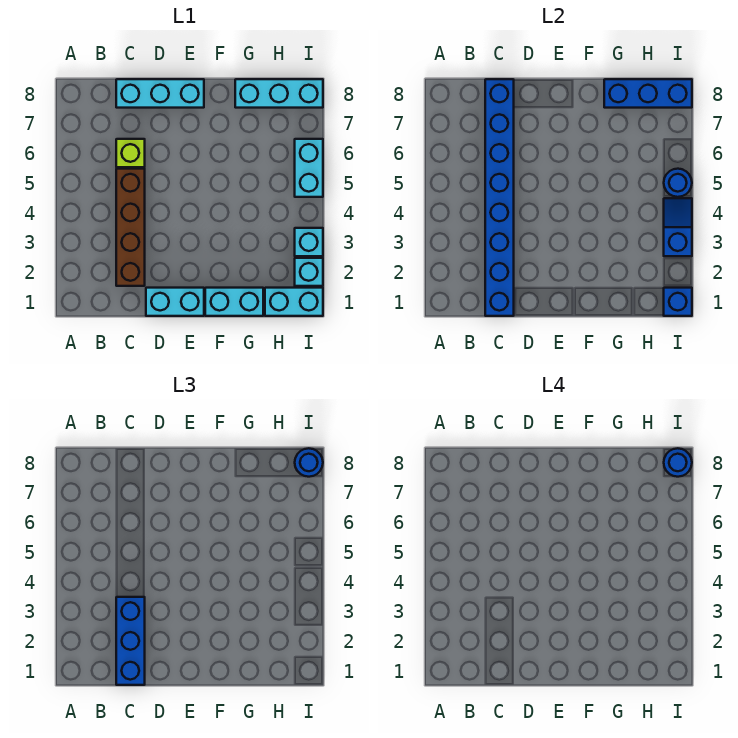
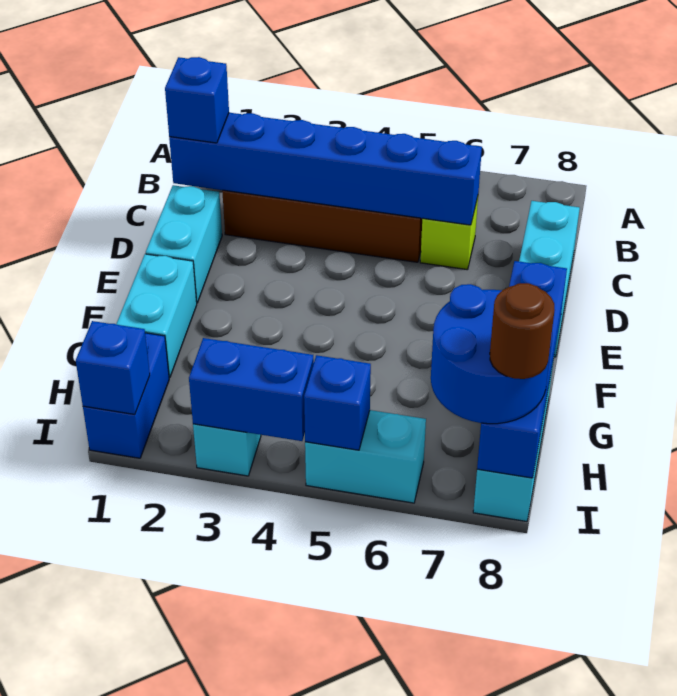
blue brick C1:C8 level 2 -> blue brick C1:C6 level 2
blue brick C1:C3 level 3 -> blue brick C1 level 3
blue brick G8:I8 level 2 -> blue brick F8:I8 level 2
cyan brick H1:I1 level 1 -> blue brick H1:I1 level 1
cyan brick I2 level 1 -> none
blue slope I3:I4 level 2 top 3 -> blue brick I3:I4 level 2
blue round brick I5 level 2 -> blue brick I5 level 2
blue round brick I8 level 3 -> blue round brick H7:I8 level 3
blue round brick I8 level 4 -> brown round brick I8 level 4

